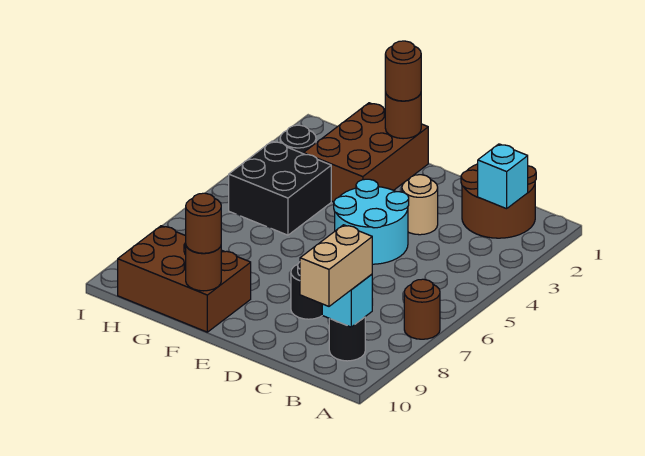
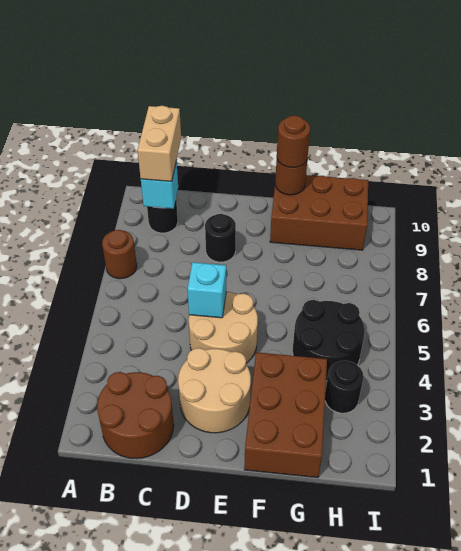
cyan brick B2 level 2 -> cyan brick D5 level 2
tan round brick D3 level 1 -> tan round brick D2:E3 level 1
cyan round brick D4:E5 level 1 -> tan round brick D4:E5 level 1
brown round brick F1 level 2 -> none
brown round brick F1 level 3 -> none
black brick G4:H5 level 1 -> black round brick G4:H5 level 1

